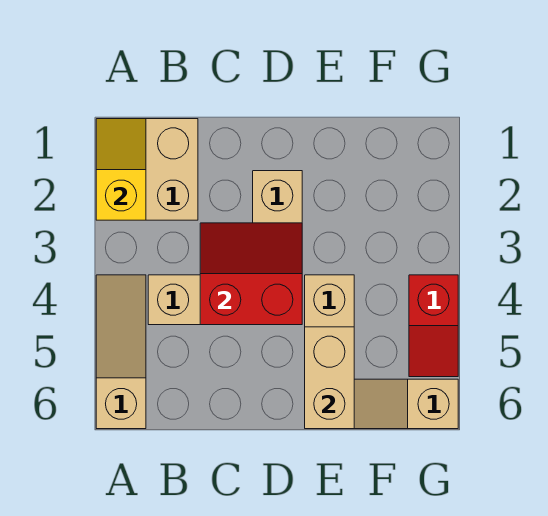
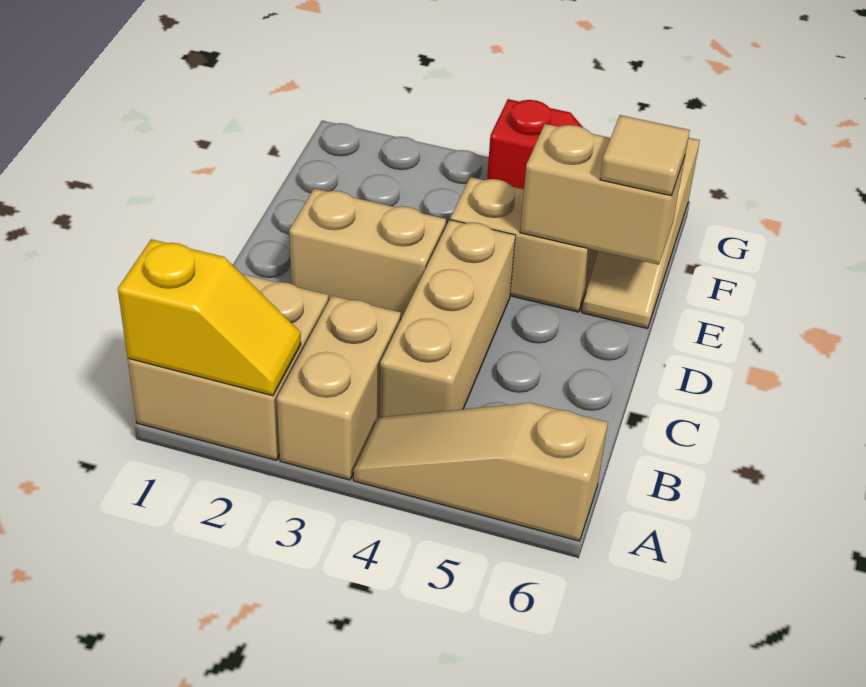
yellow slope A1:A2 level 2 top 2 -> yellow slope A1:A2 level 2 top 1
none -> tan brick A3:B3 level 1
red slope C3:D4 level 2 top 4 -> none
none -> tan tile E6 level 3

